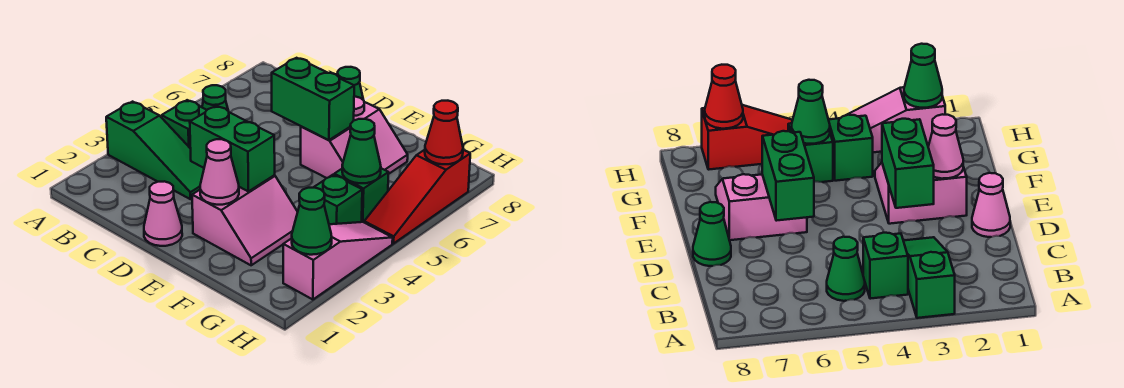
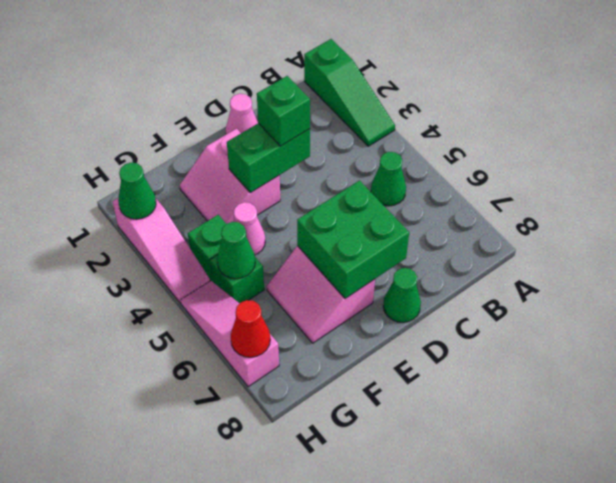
green slope A3:C3 level 1 top A -> green slope A1:A3 level 1 top 1
green brick B4 level 1 -> green brick D3 level 3
green brick D6:E6 level 2 -> green brick D6:E7 level 2
pink cone E2 level 2 -> pink cone F4 level 1
red slope H5:H7 level 1 top 7 -> pink slope H5:H7 level 1 top 7

